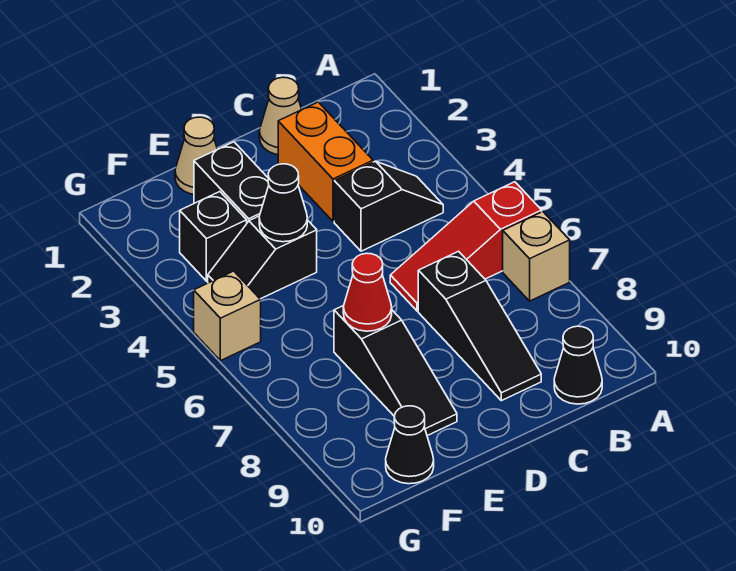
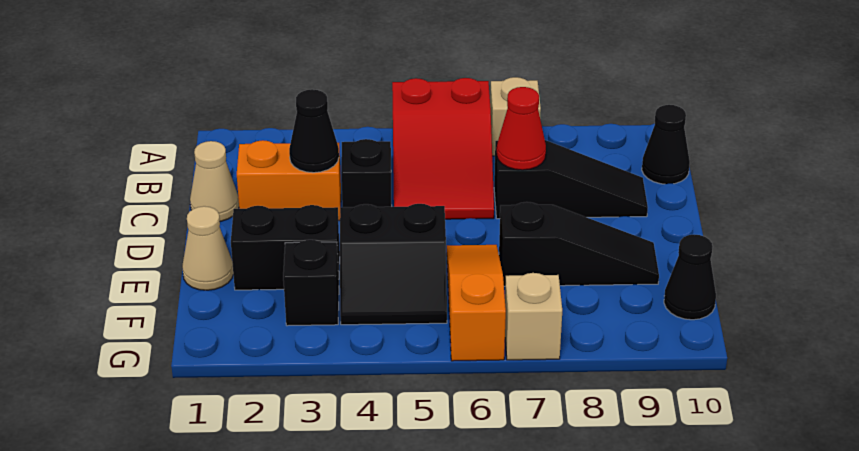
red slope A6:C6 level 1 top A -> red slope A5:C6 level 1 top A
black slope E4:F4 level 1 top E -> black slope E4:F5 level 1 top E
black cone E4 level 2 -> black cone C3 level 2
none -> orange slope E6:G6 level 1 top G
red cone E7 level 2 -> red cone C7 level 2
tan brick G5 level 1 -> tan brick G7 level 1

